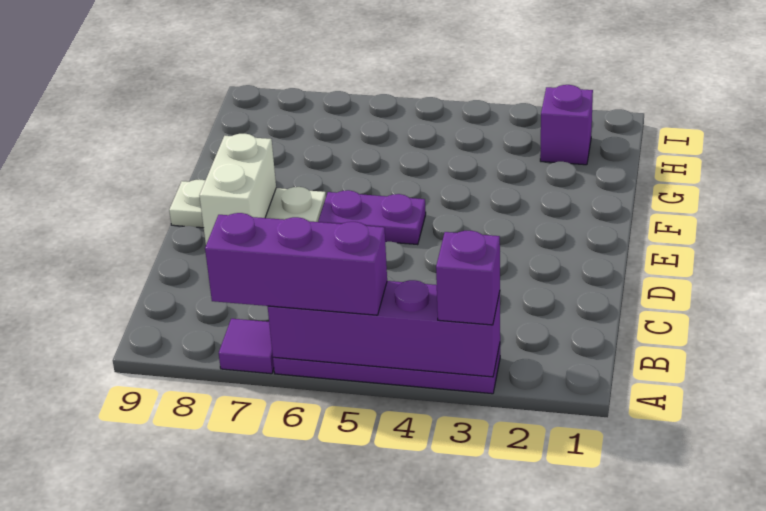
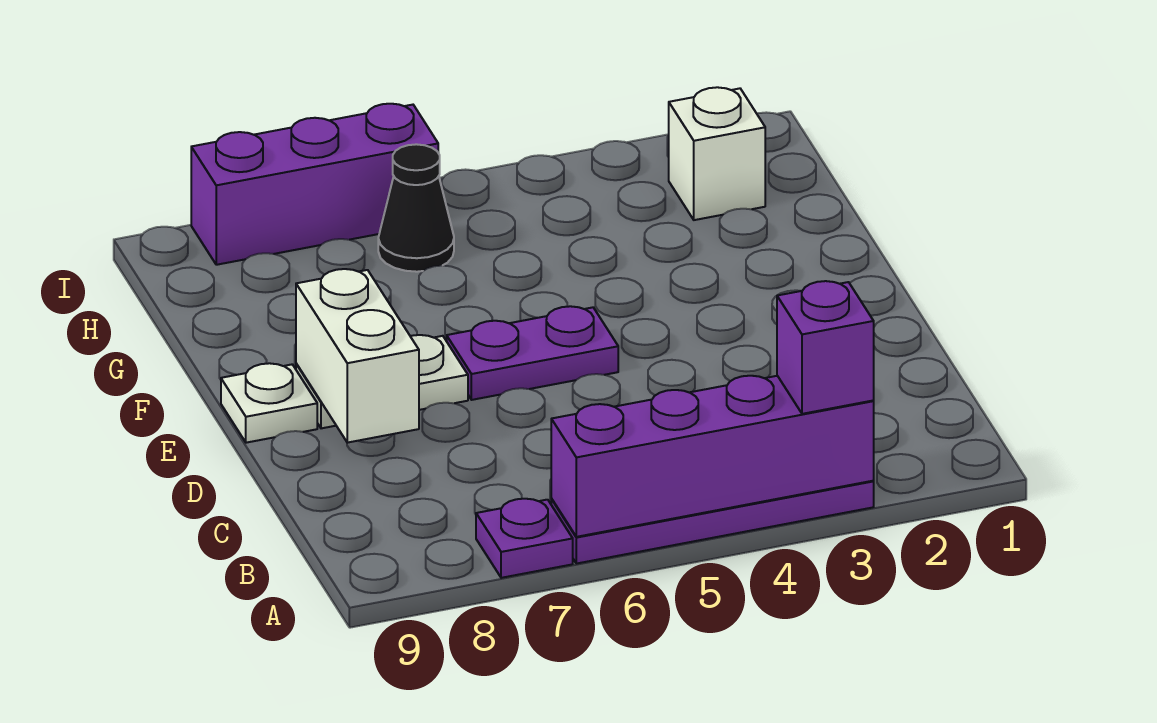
purple brick A5:A7 level 3 -> purple brick I6:I8 level 1
purple tile A7 level 1 -> purple plate A7 level 1
purple brick H2 level 1 -> white brick H2 level 1
none -> black cone H6 level 1

